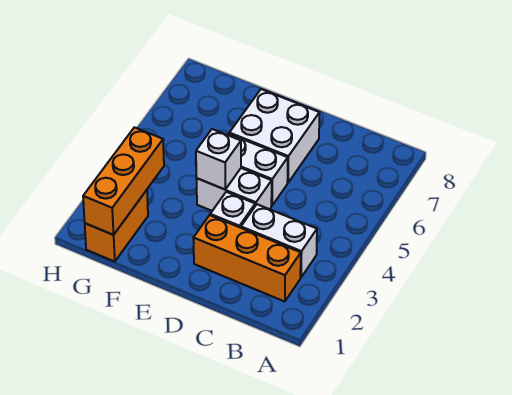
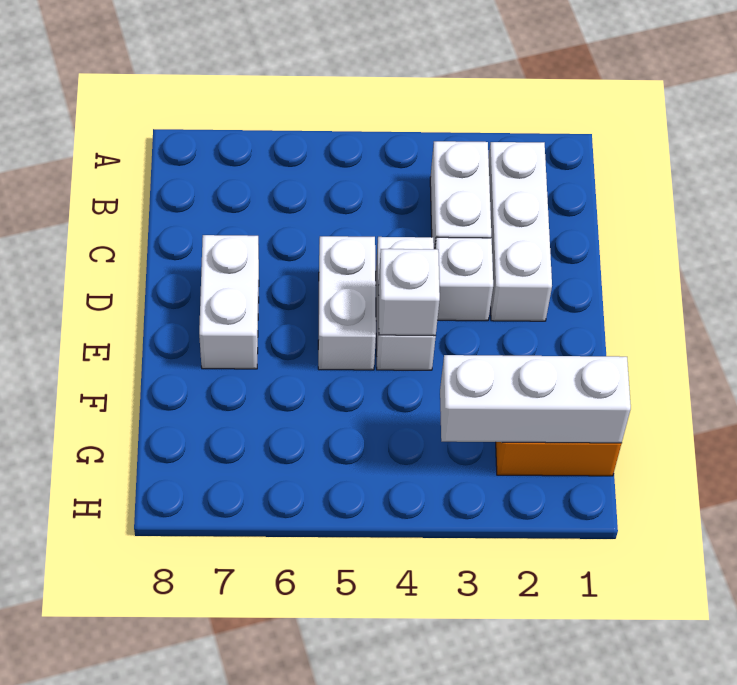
orange brick B2:D2 level 1 -> white brick B2:D2 level 1
white brick D6:E7 level 1 -> white brick D7:E7 level 1
orange brick G1:G3 level 2 -> white brick G1:G3 level 2

